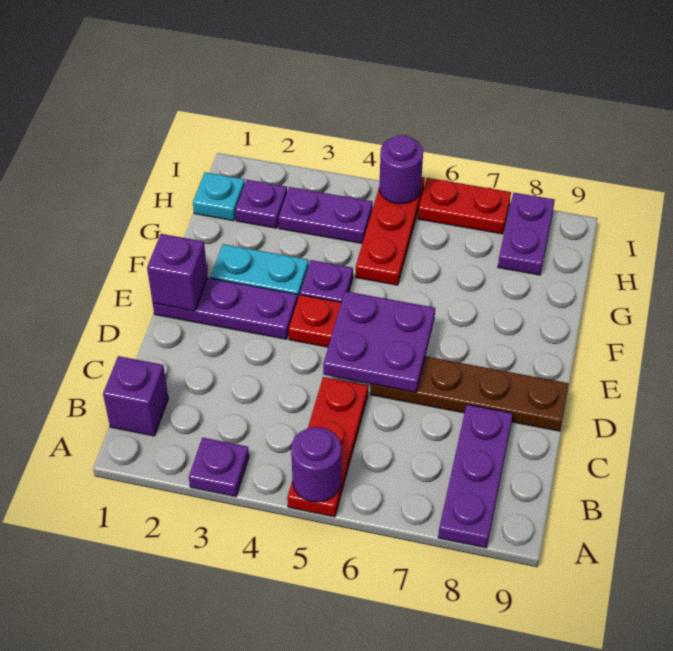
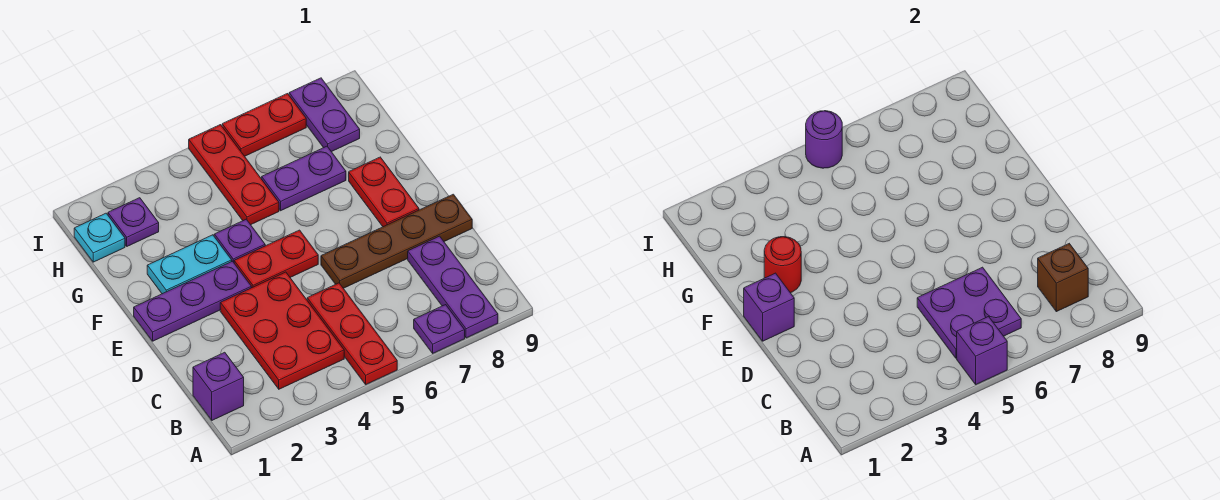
purple plate A3 level 1 -> purple plate A7 level 1
purple round brick A5 level 2 -> purple brick A5 level 2
none -> red plate B3:D4 level 1
none -> brown brick B8 level 2
purple plate D5:E6 level 2 -> purple plate B5:C6 level 2
none -> red plate E8:F8 level 1
none -> red round brick F2 level 2
purple plate H3:H4 level 1 -> purple plate G6:G7 level 1

